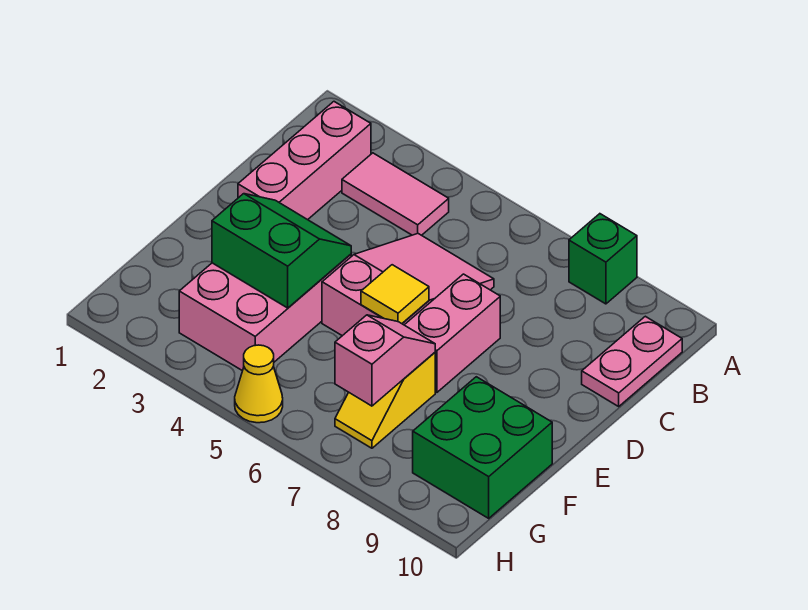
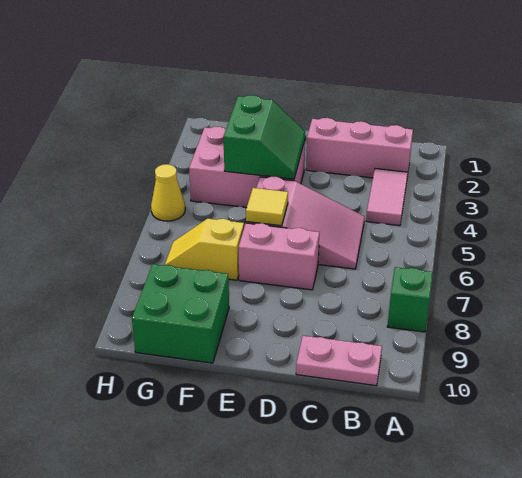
pink slope F7:G7 level 2 top G -> none

